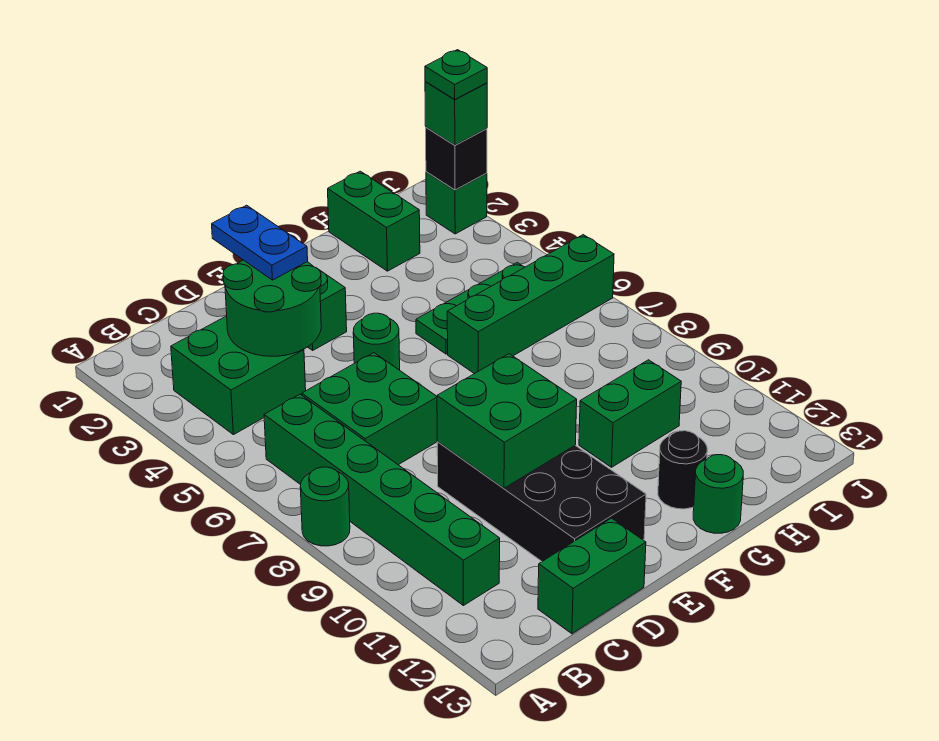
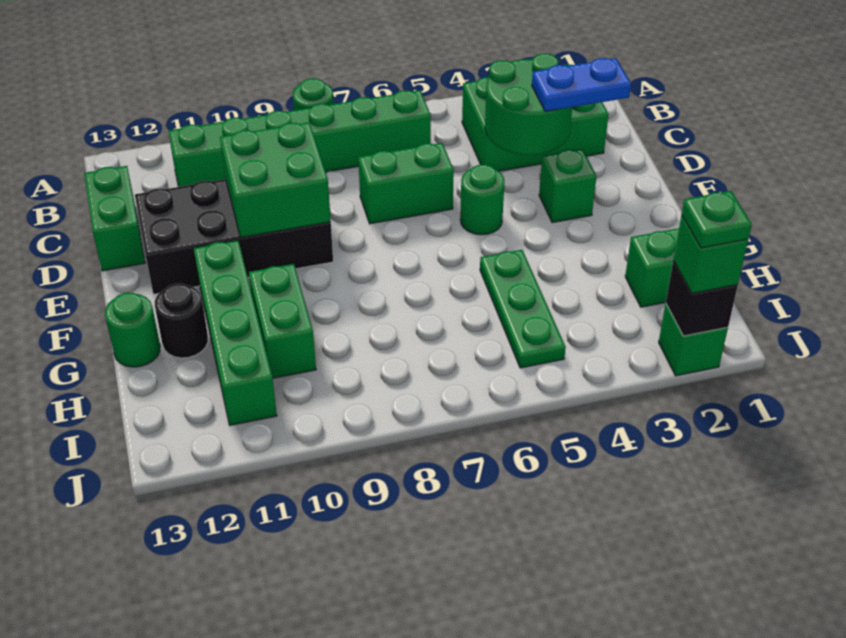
green brick B3:C4 level 1 -> green brick B2:C4 level 1
green brick C6:D7 level 1 -> green brick D6:D7 level 1
green brick G6:J6 level 1 -> green brick F11:I11 level 1

